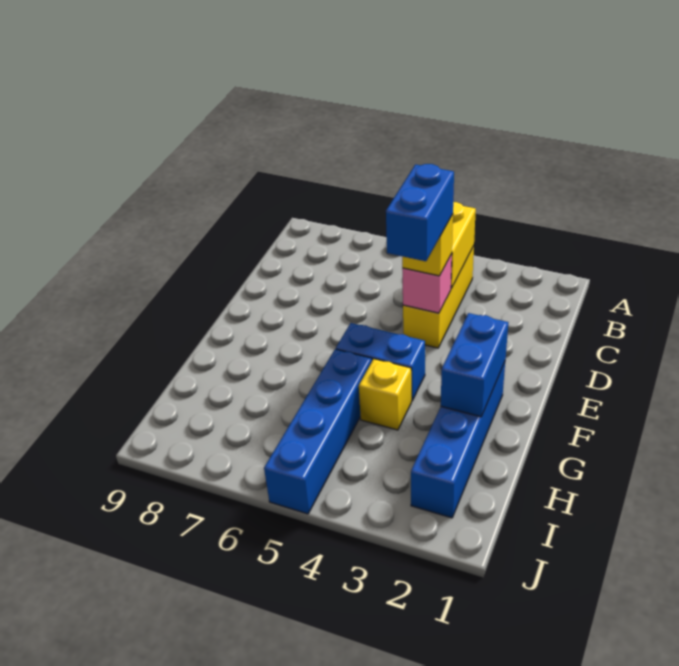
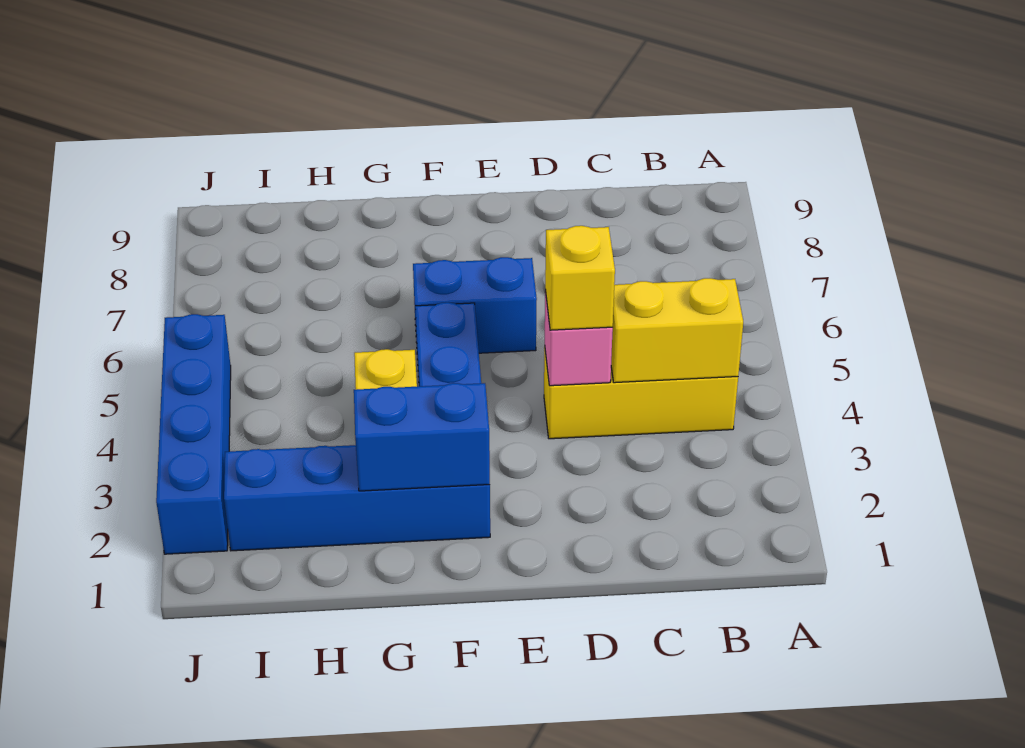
blue brick D4:E4 level 4 -> blue brick E6:F6 level 1
blue brick G5:J5 level 1 -> blue brick J2:J5 level 1

